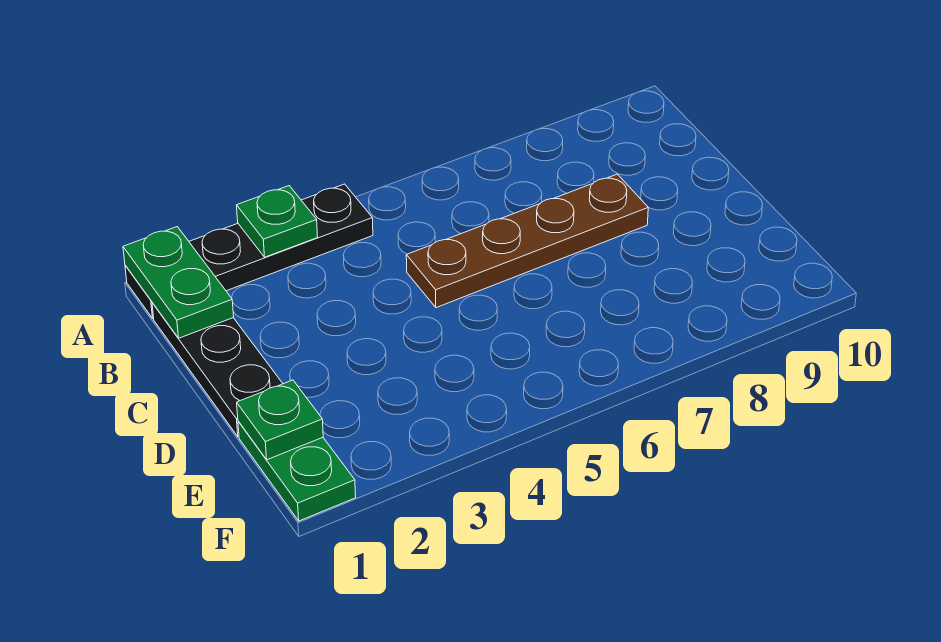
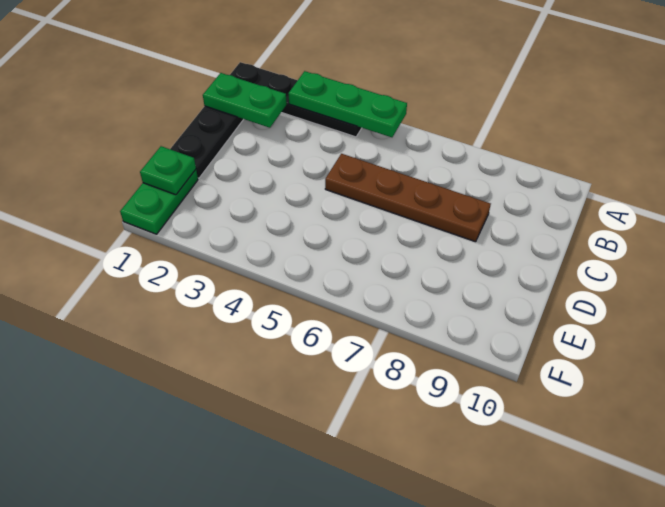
green plate A1:B1 level 2 -> green plate B1:B2 level 2
green plate A3 level 2 -> green plate A3:A5 level 2

